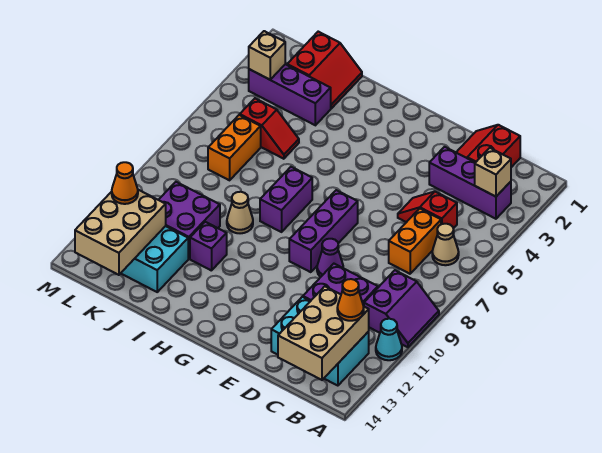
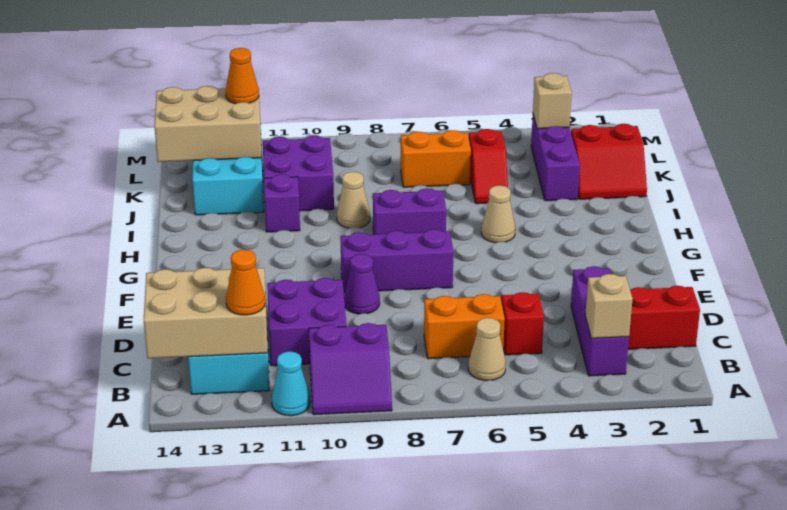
none -> tan cone H5 level 1

